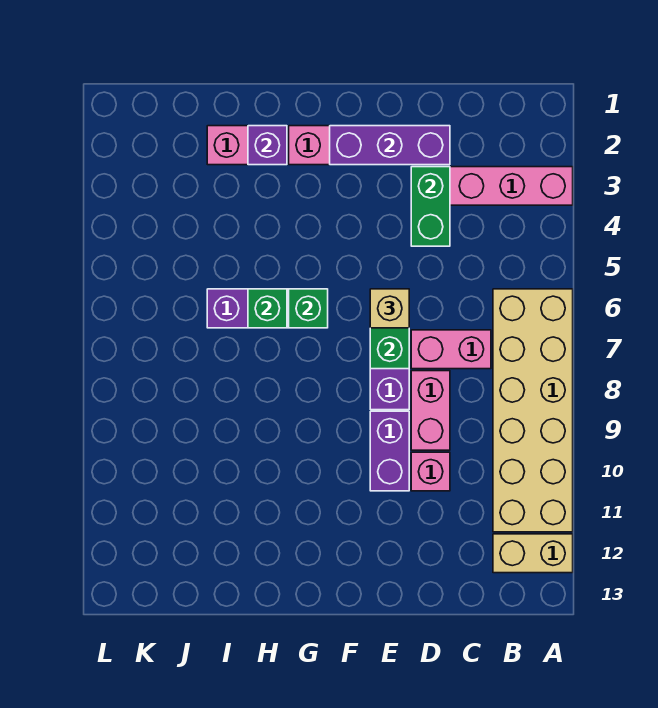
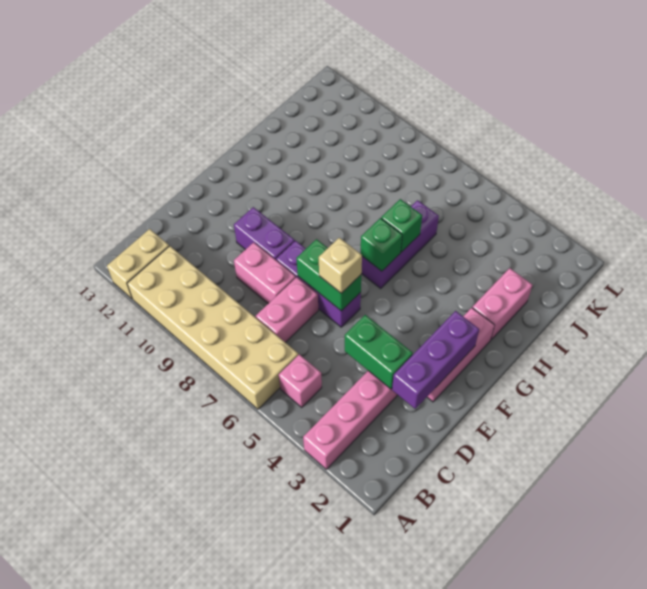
pink brick D10 level 1 -> pink brick B5 level 1
purple brick H2 level 2 -> none

